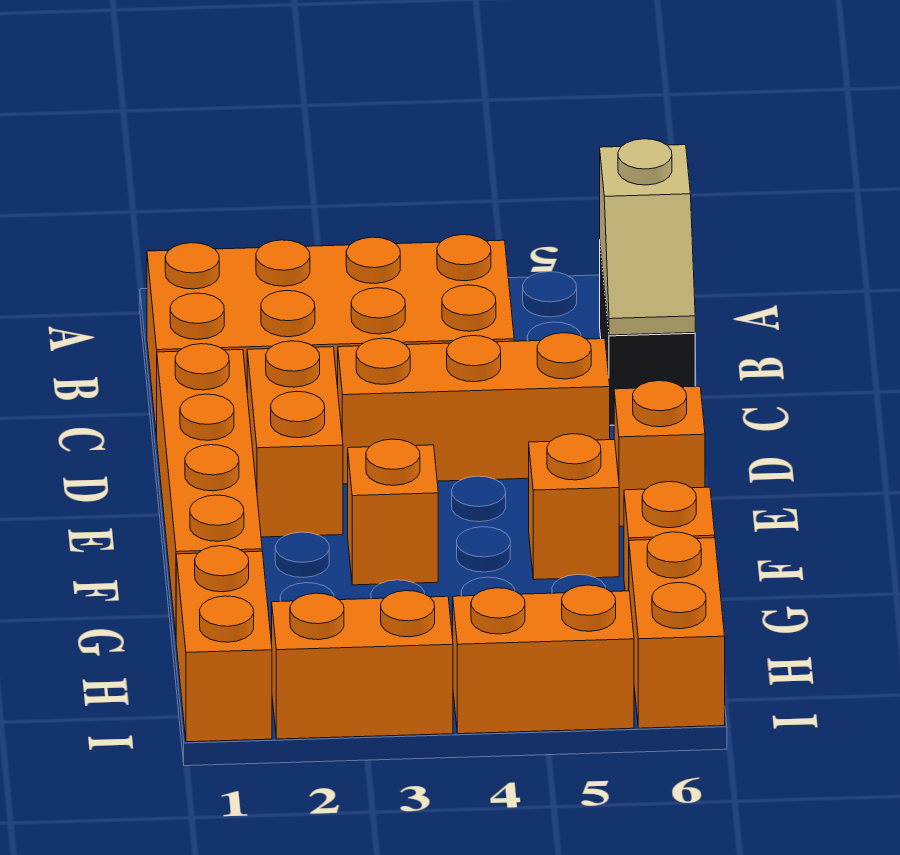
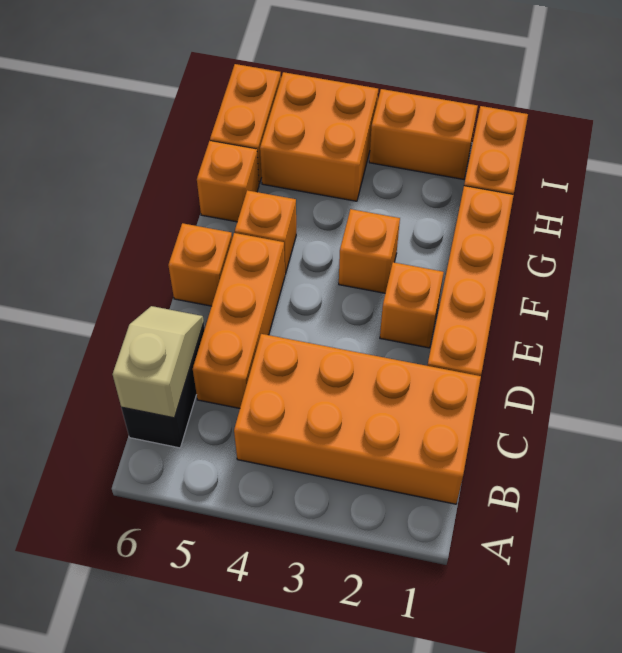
orange brick D2:E2 level 1 -> orange brick E2 level 1
orange brick D3:D5 level 1 -> orange brick C5:E5 level 1
orange brick I4:I5 level 1 -> orange brick H4:I5 level 1

